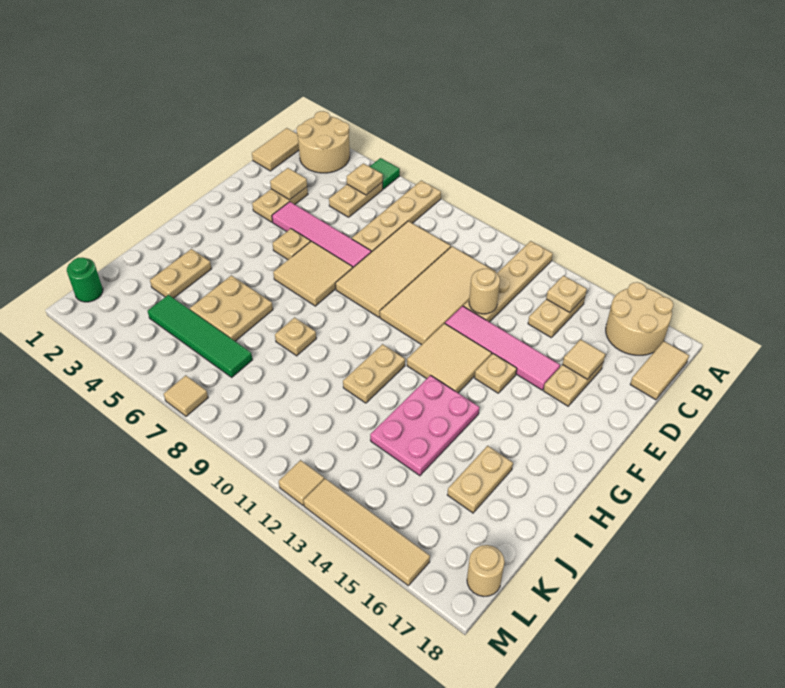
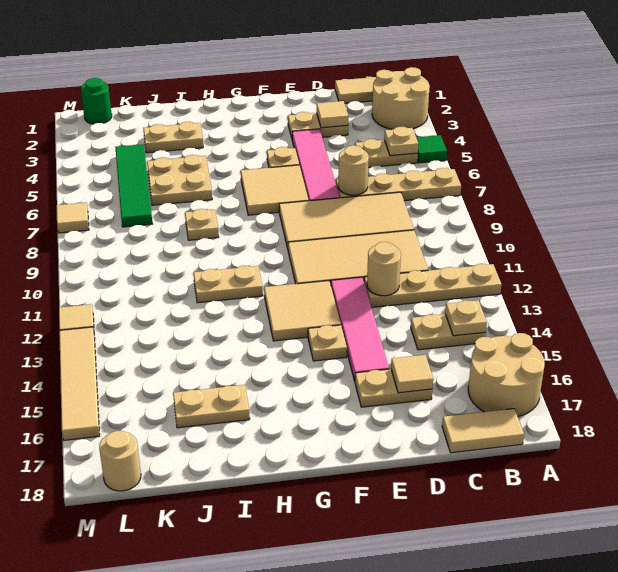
none -> tan round brick D7 level 2
pink plate H13:J14 level 1 -> none

